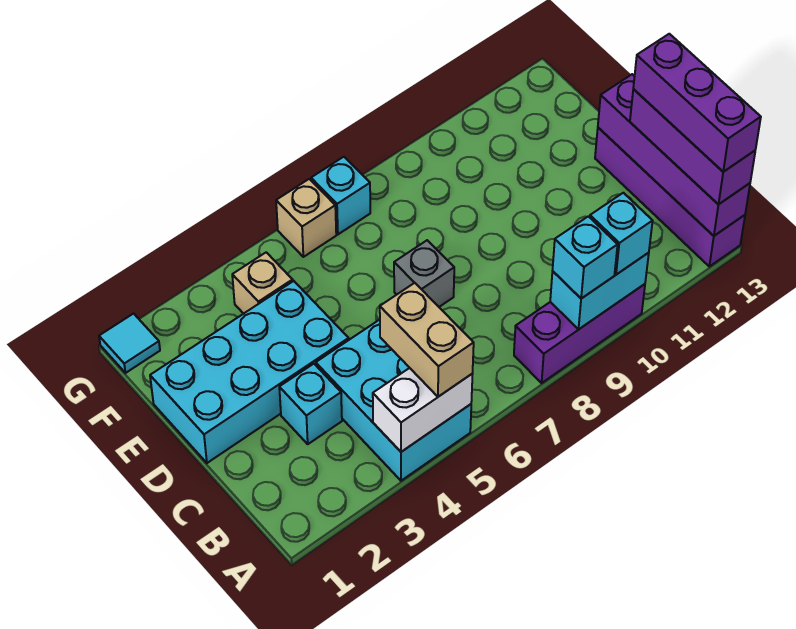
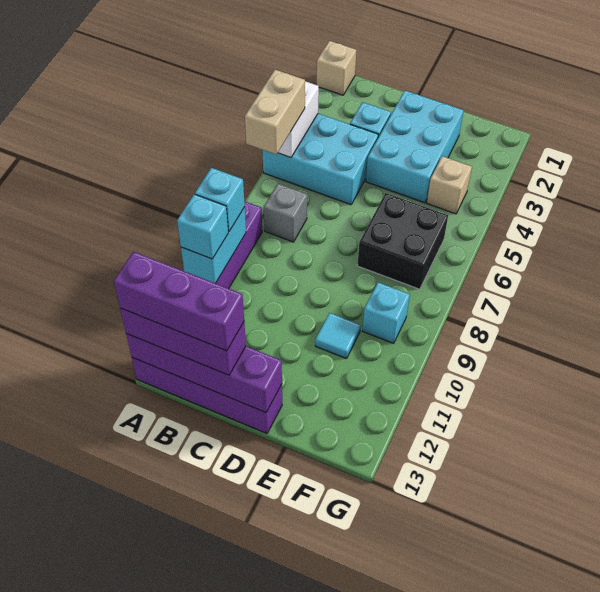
tan brick A5:B5 level 3 -> tan brick A5:A6 level 3
cyan brick D1:E4 level 1 -> cyan brick D2:E4 level 1
grey brick D7 level 1 -> grey brick B7 level 1
none -> black brick E6:F7 level 1
cyan tile G1 level 1 -> cyan tile E10 level 1
tan brick G6 level 1 -> tan brick A1 level 1
cyan brick G7 level 1 -> cyan brick F9 level 1

